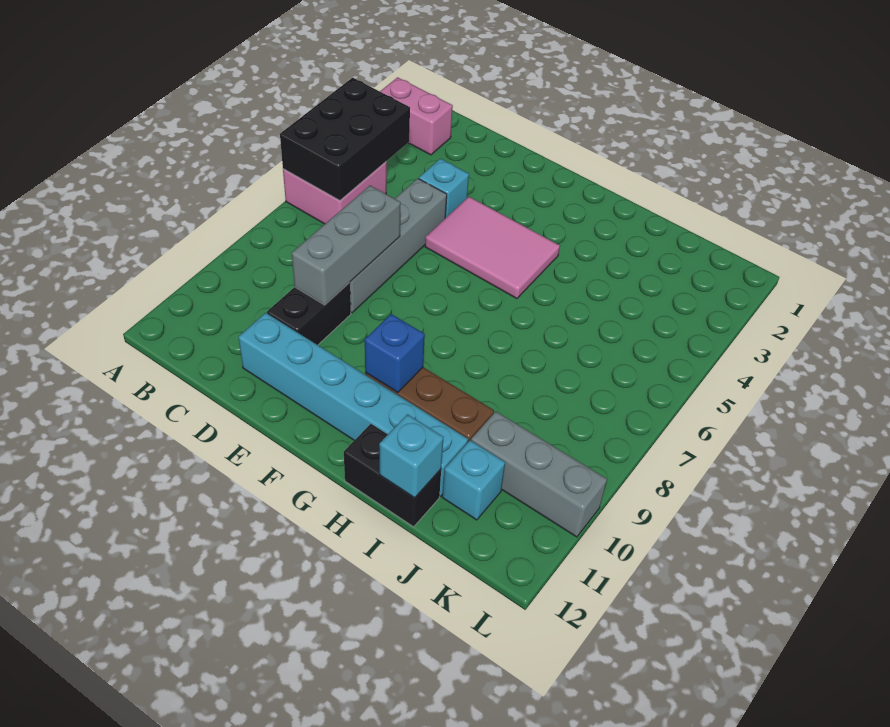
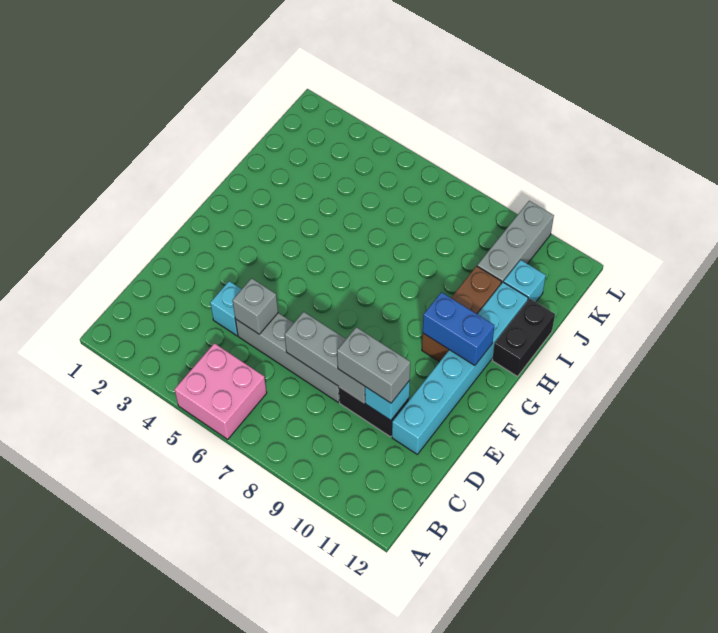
pink brick A2:B2 level 1 -> none
black brick A4:B6 level 2 -> none
none -> grey brick D5 level 2
none -> grey brick D9:D10 level 3
pink tile E4:G5 level 1 -> none
blue brick G10 level 2 -> blue brick G10:G11 level 2
cyan brick I12 level 2 -> cyan brick D10 level 2

